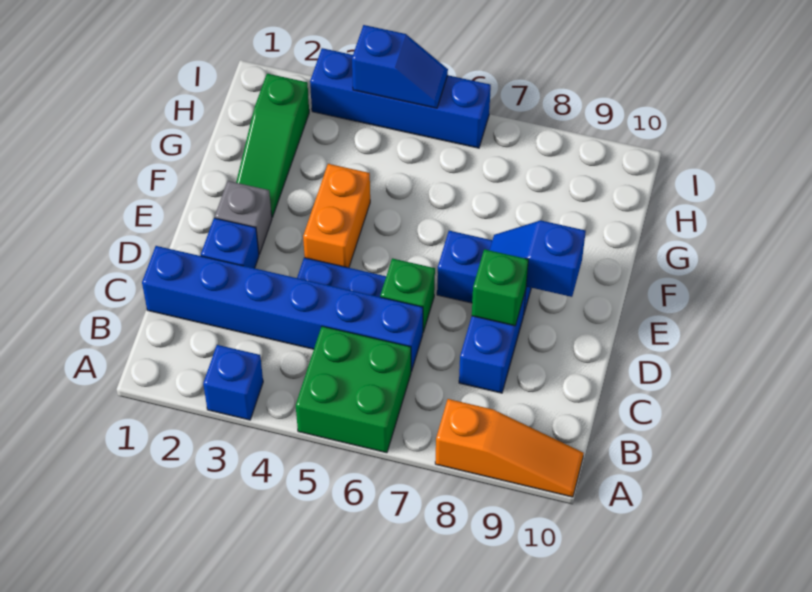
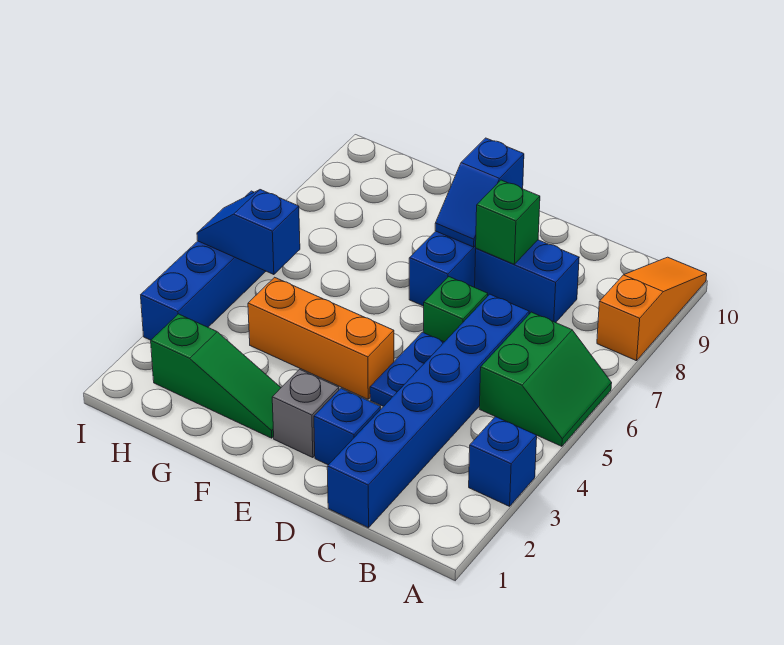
green brick A5:B6 level 1 -> green slope A5:B6 level 1 top B
orange brick E4:F4 level 1 -> orange brick E4:G4 level 1
blue slope I4:I5 level 2 top 4 -> blue slope H5:I5 level 2 top H

